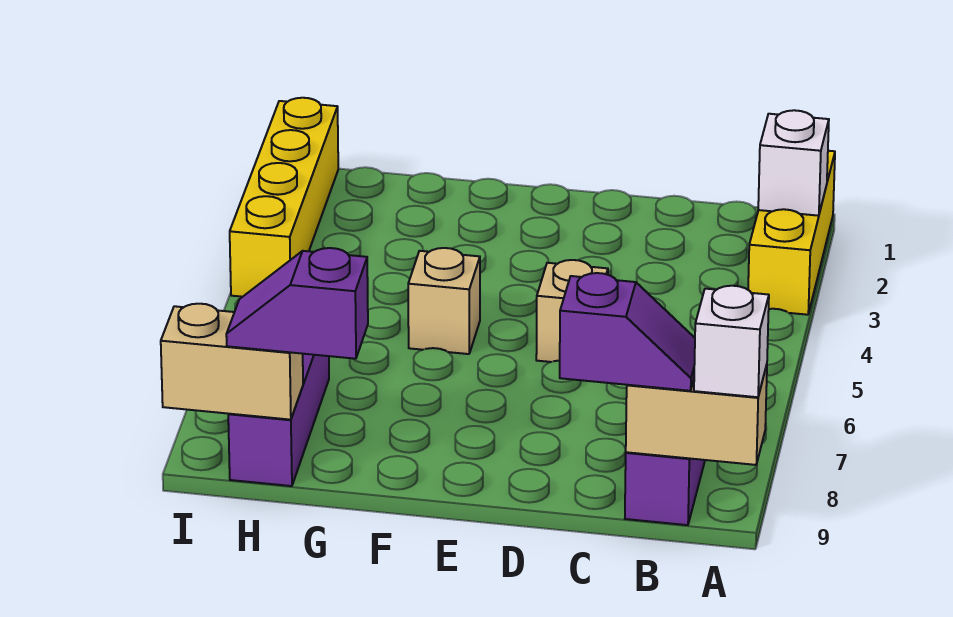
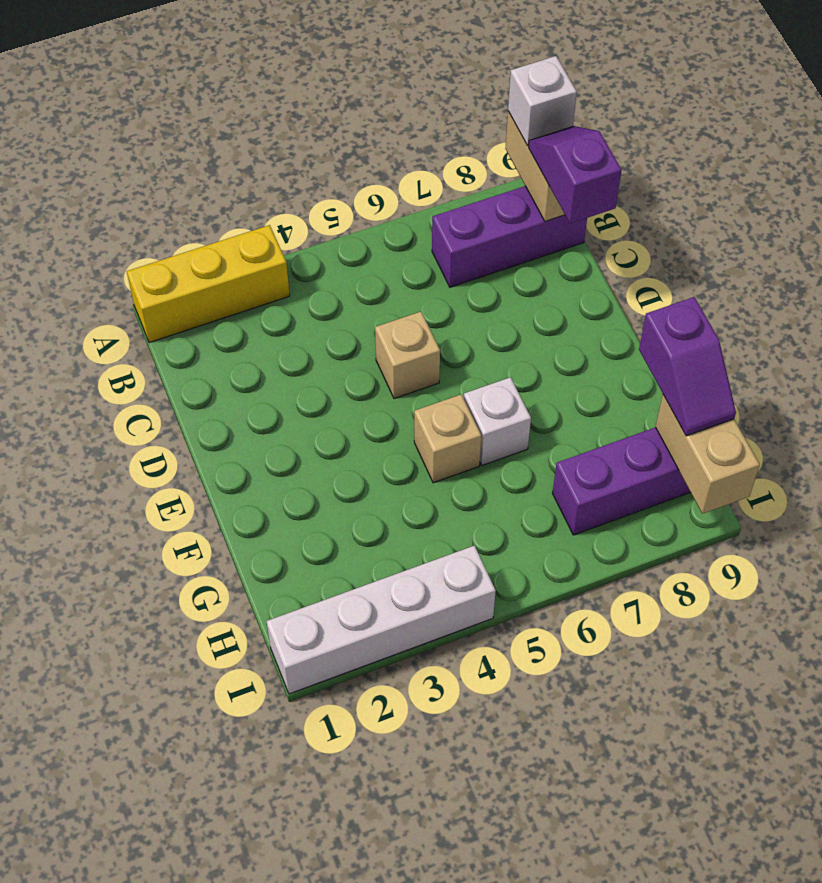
white brick A2 level 2 -> white brick F6 level 1
yellow brick I1:I4 level 1 -> white brick I1:I4 level 1

